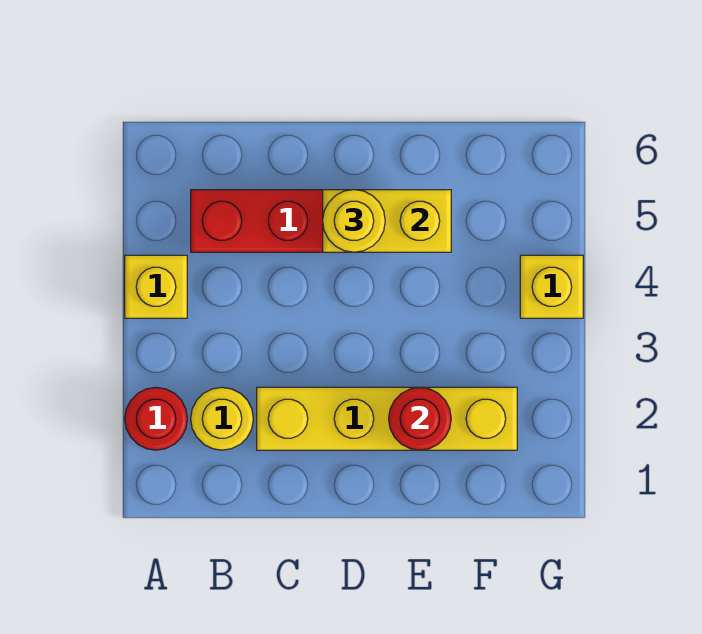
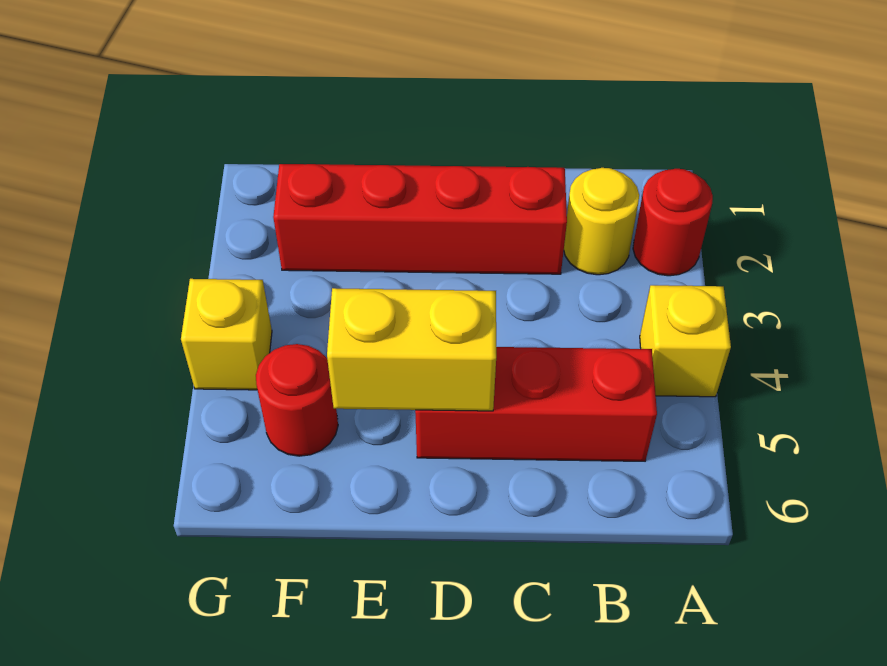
yellow brick C2:F2 level 1 -> red brick C2:F2 level 1
yellow round brick D5 level 3 -> none
red round brick E2 level 2 -> red round brick F5 level 1

